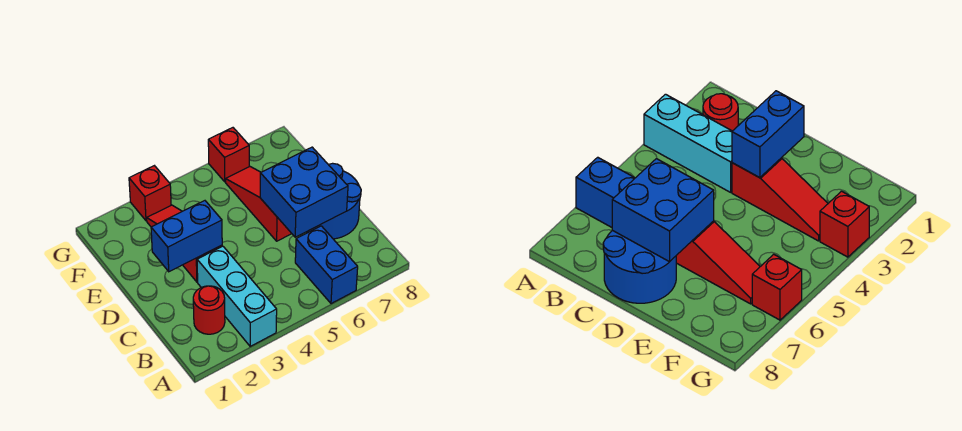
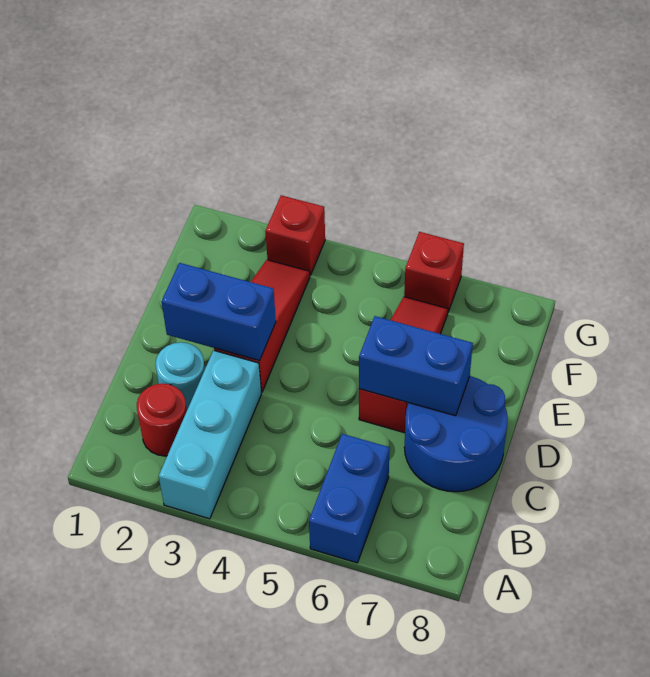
none -> cyan round brick C2 level 1
blue brick C6:D7 level 2 -> blue brick D6:D7 level 2

